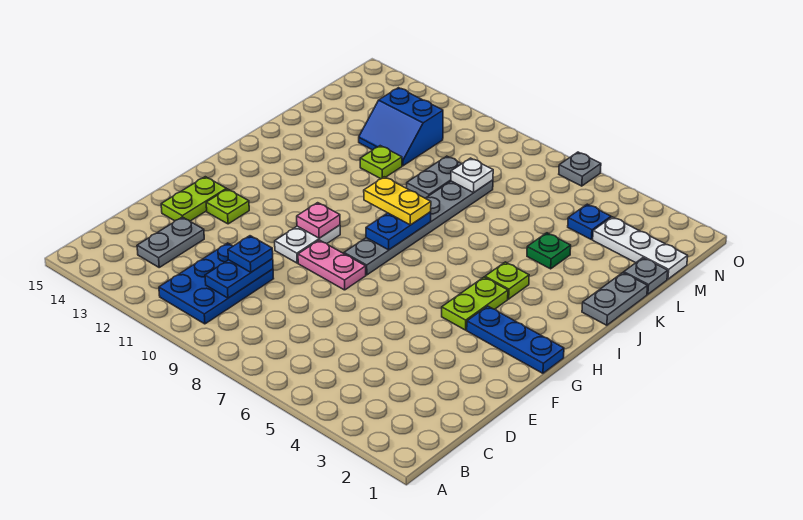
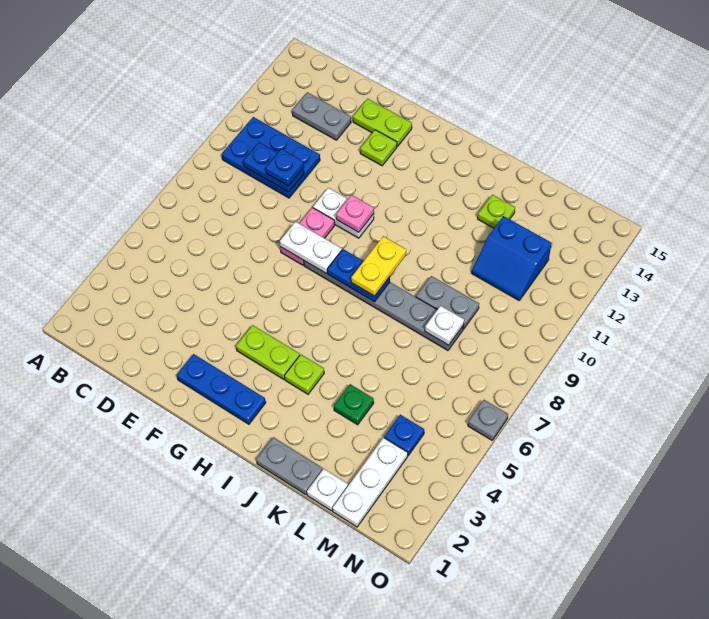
none -> white plate F8:G8 level 2
blue plate G1:G3 level 1 -> blue plate F2:H2 level 1
lime plate K11 level 1 -> lime plate K13 level 1
grey plate L1 level 1 -> white plate L1 level 1
blue slope L11:M12 level 1 top M -> blue slope L11:M12 level 1 top 12

